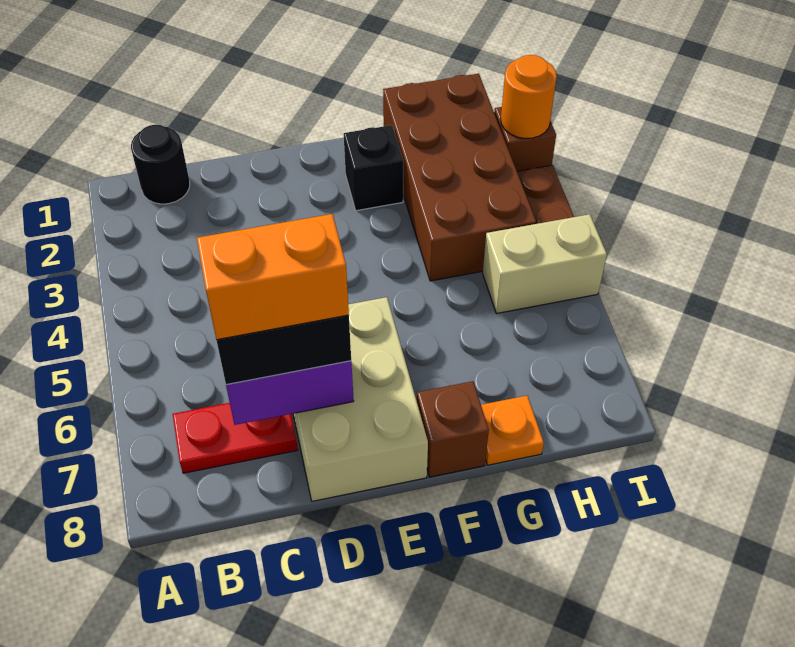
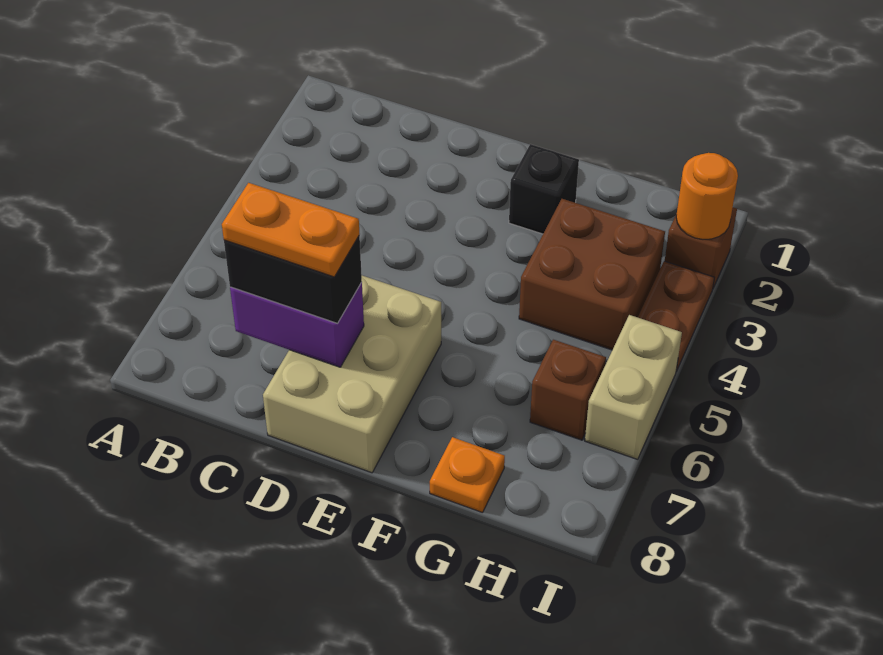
black round brick B1 level 1 -> none
red plate B7:C7 level 1 -> none
orange brick C7:D7 level 4 -> orange plate C7:D7 level 4
brown brick F8 level 1 -> brown brick H6 level 1
brown brick G1:H4 level 1 -> brown brick G3:H4 level 1
tan brick H5:I5 level 1 -> tan brick I5:I6 level 1

